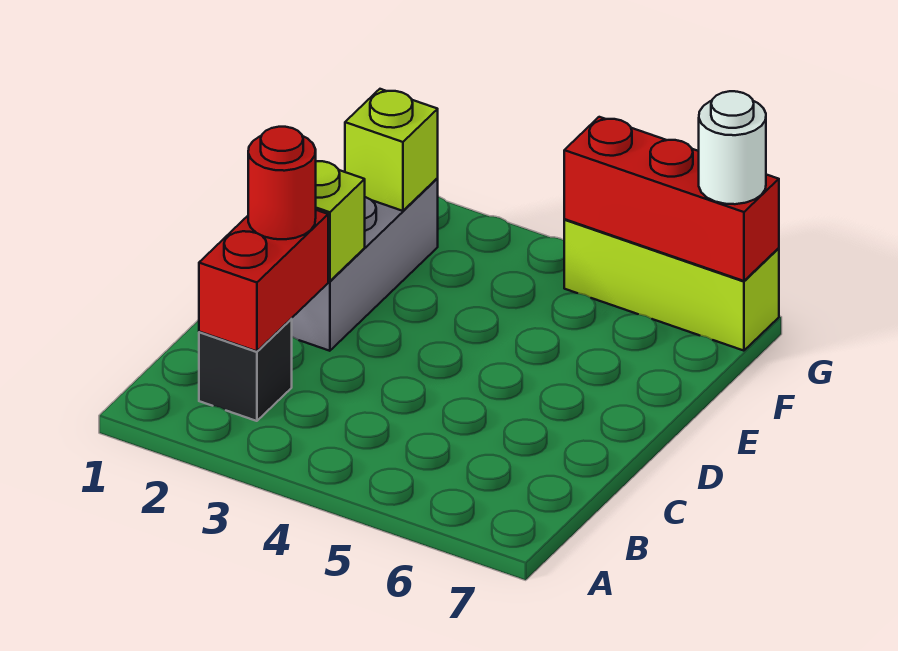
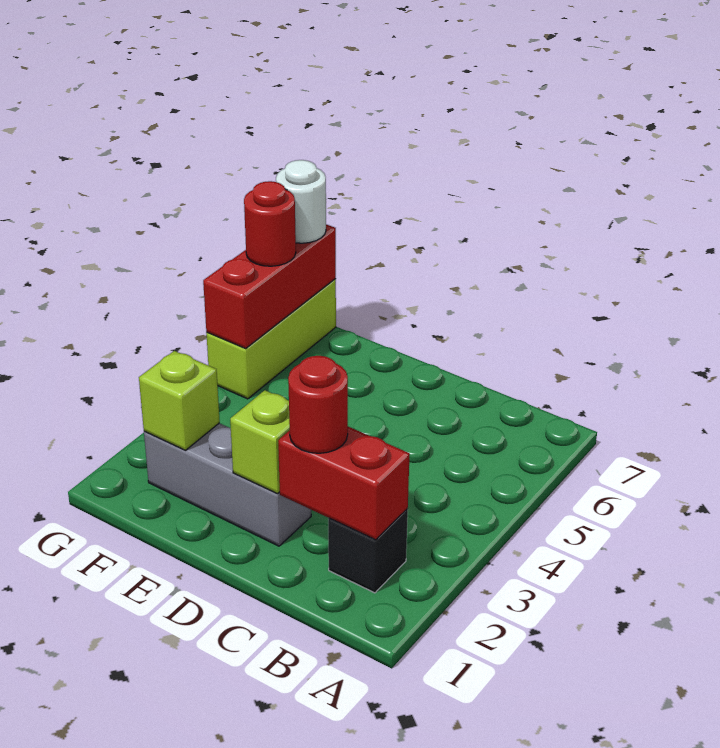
none -> red round brick G6 level 3

